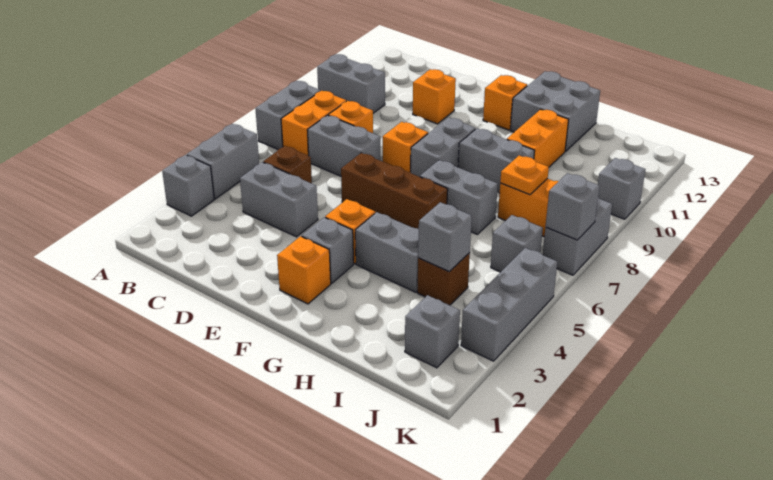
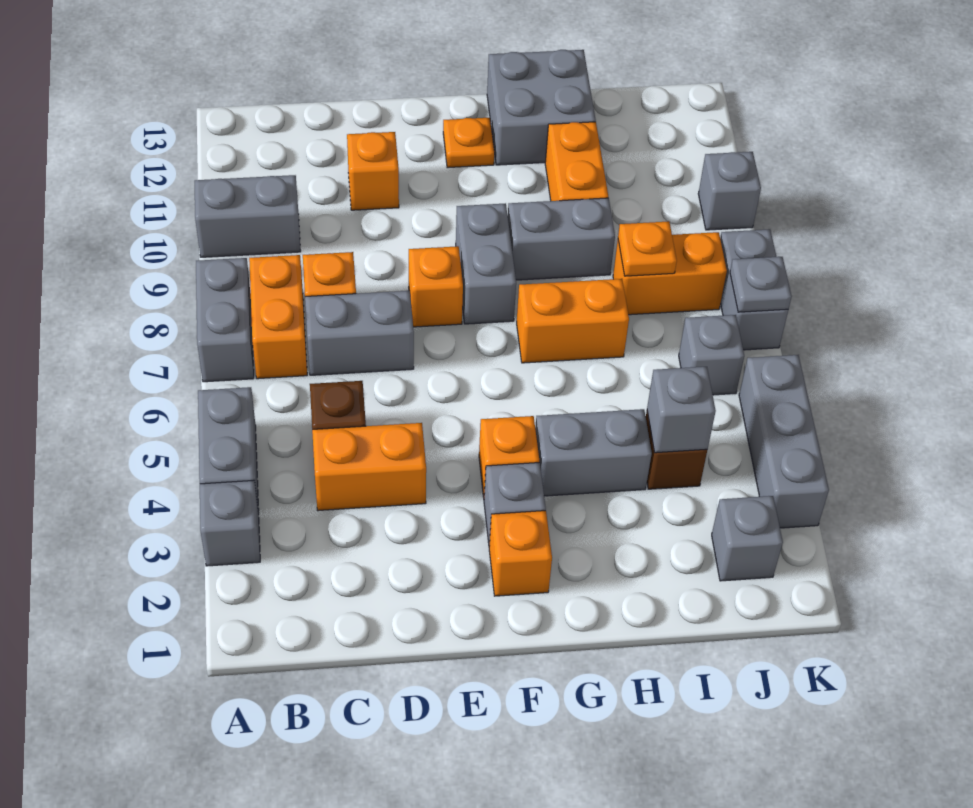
grey brick C4:D4 level 1 -> orange brick C4:D4 level 1
brown brick E6:G6 level 1 -> none
orange brick F12 level 1 -> orange plate F12 level 1
grey brick G7:H7 level 1 -> orange brick G7:H7 level 1
grey brick K7 level 2 -> grey plate K7 level 2

